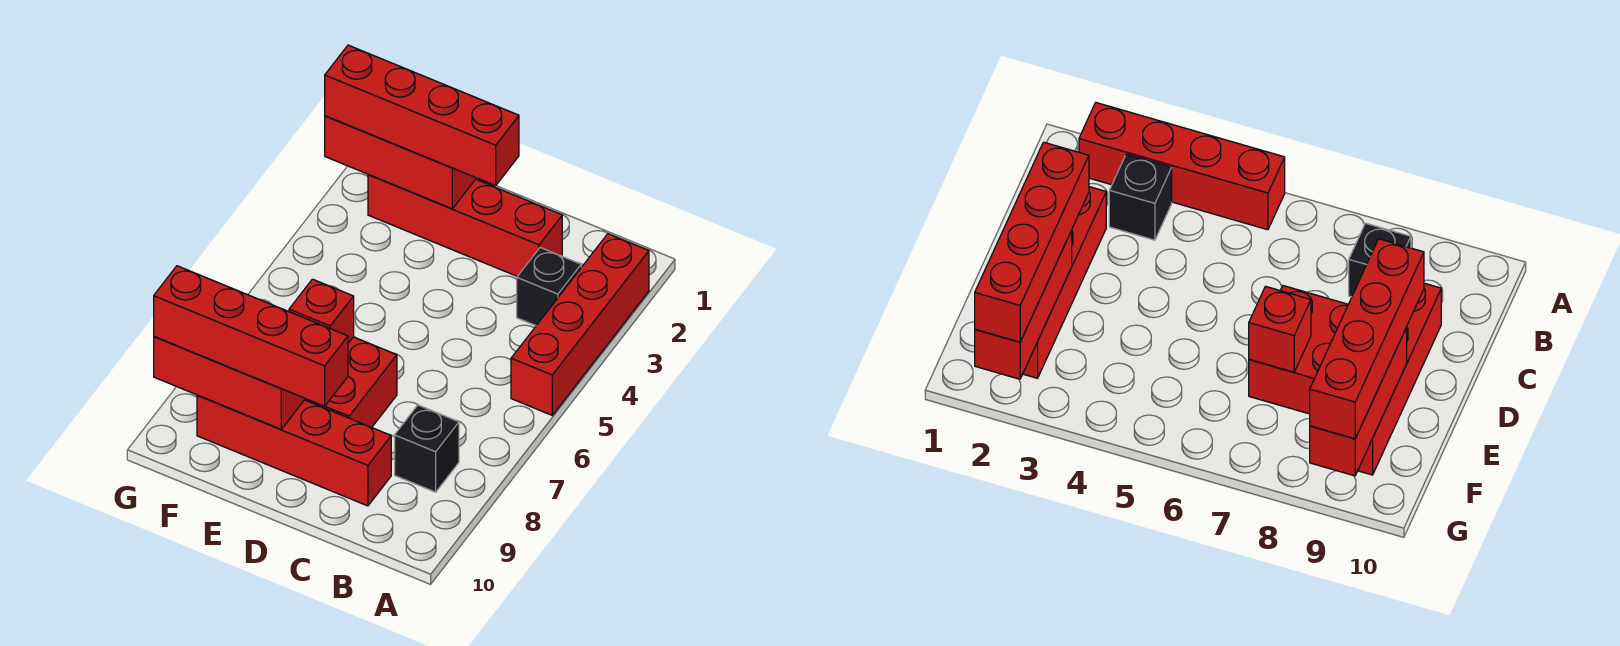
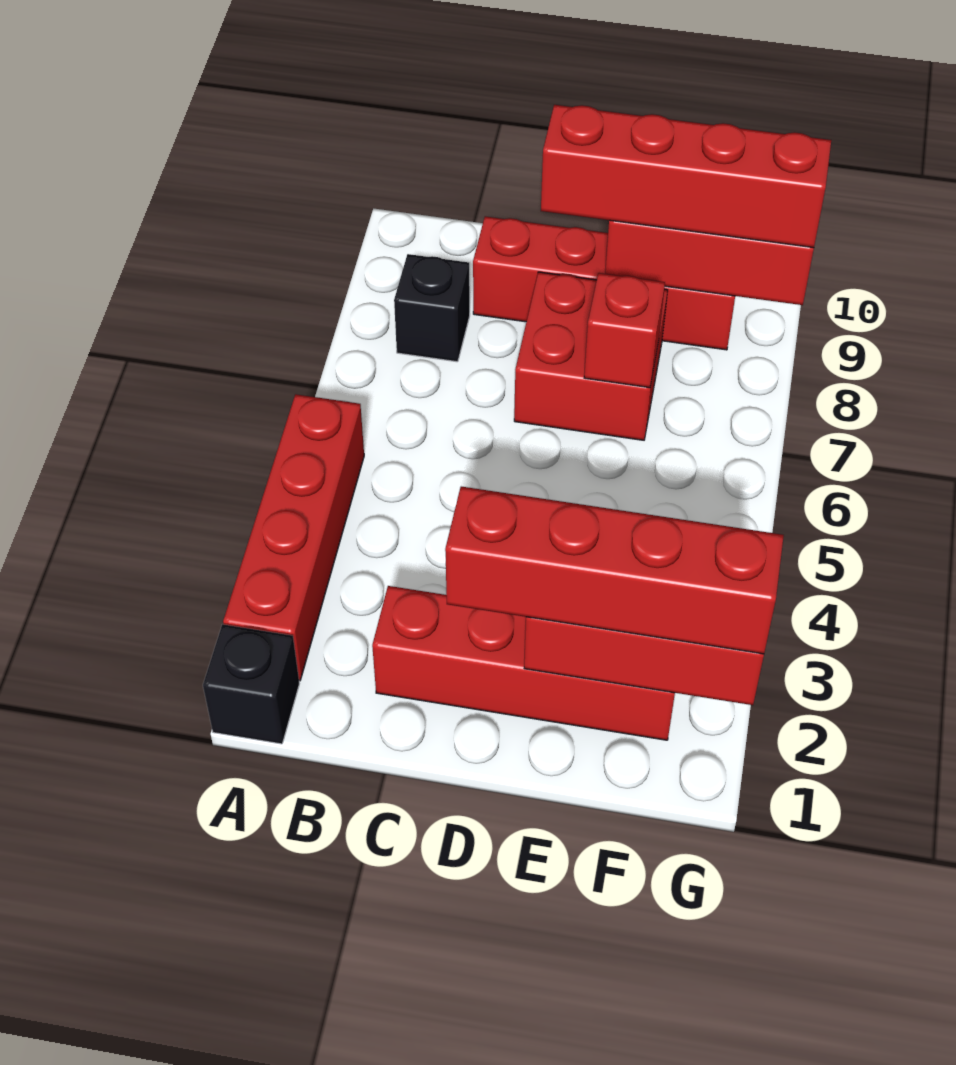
black brick B3 level 1 -> black brick A1 level 1

